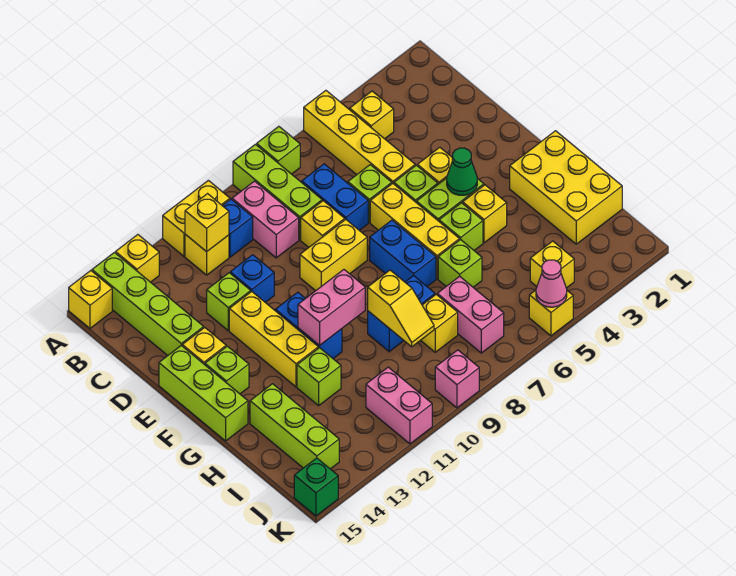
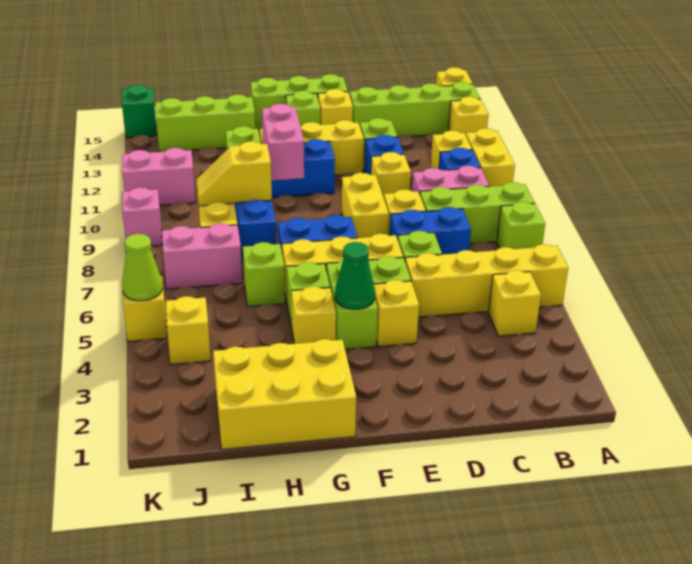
yellow brick B11 level 2 -> yellow brick D10 level 1
pink cone K5 level 2 -> lime cone K5 level 2

